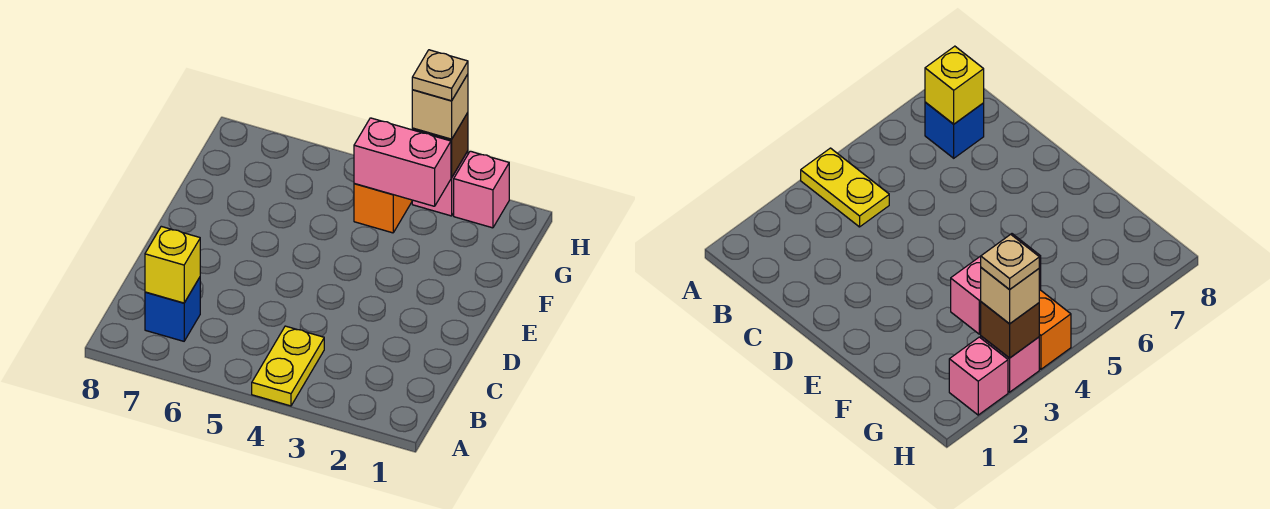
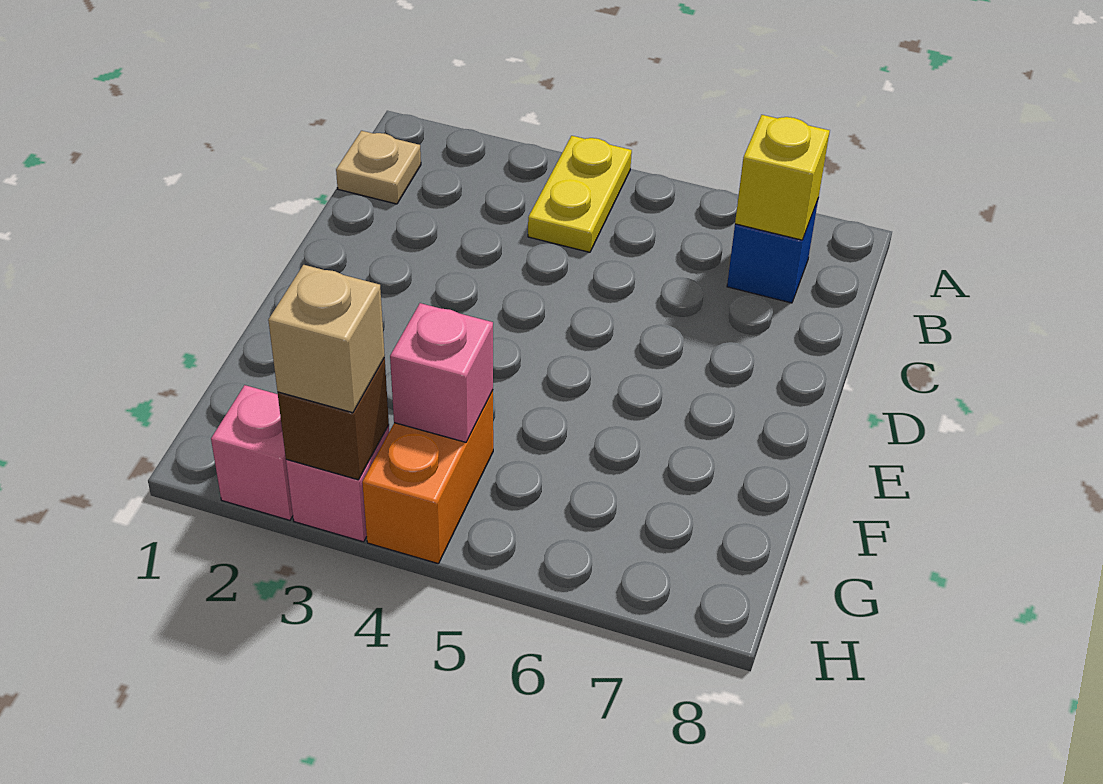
pink brick G3:G4 level 2 -> pink brick G4 level 2
tan plate H3 level 4 -> tan plate B1 level 1

